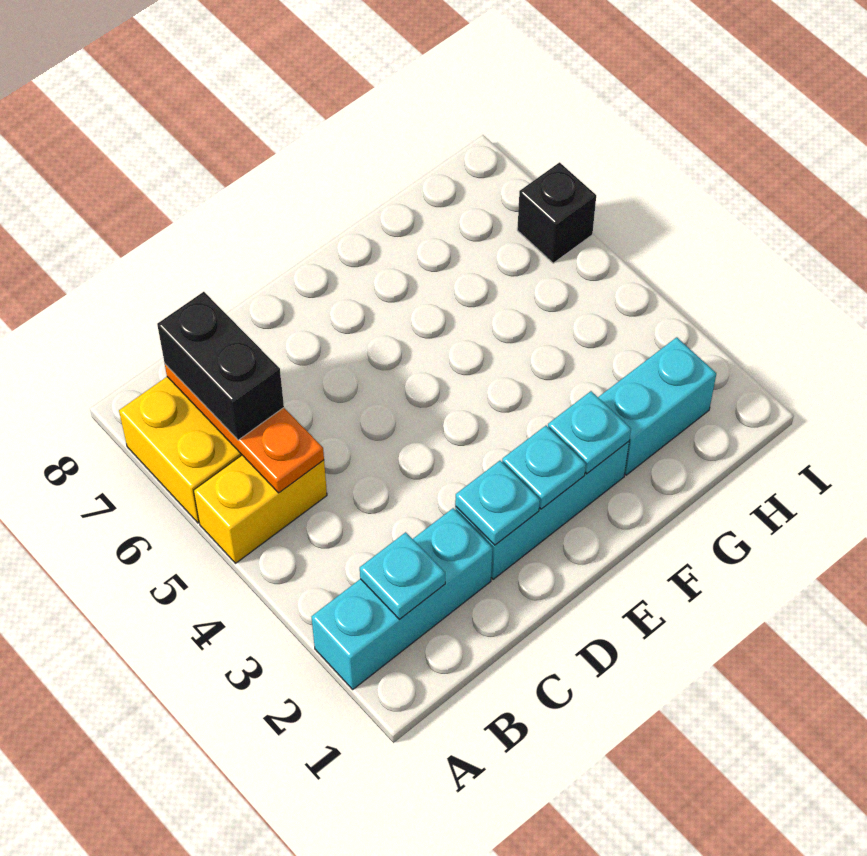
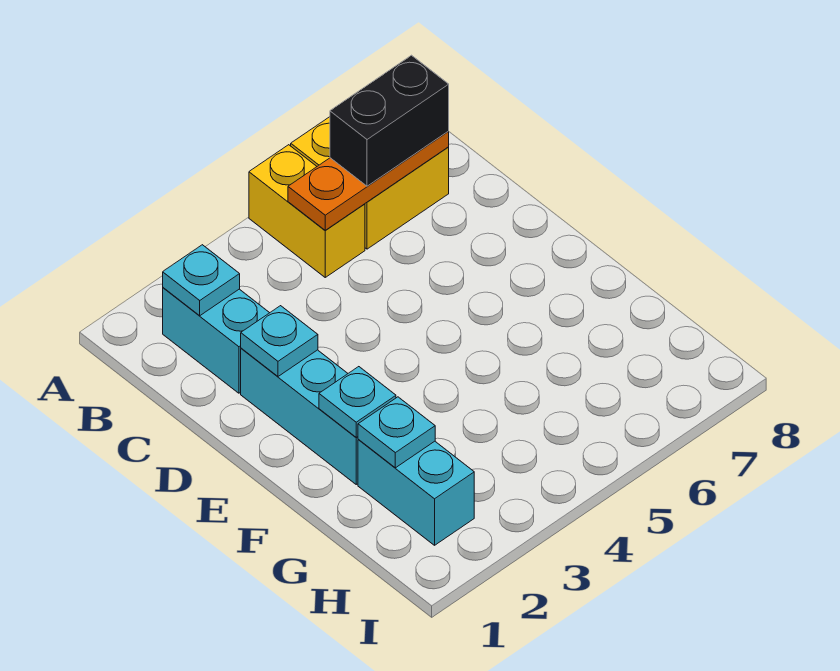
cyan brick A2:C2 level 1 -> cyan brick B2:C2 level 1
cyan plate E2 level 2 -> cyan plate G2 level 2
black brick I6 level 1 -> none

